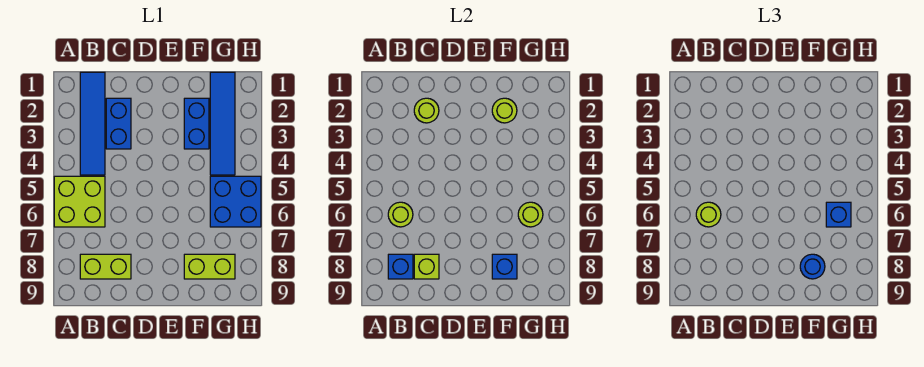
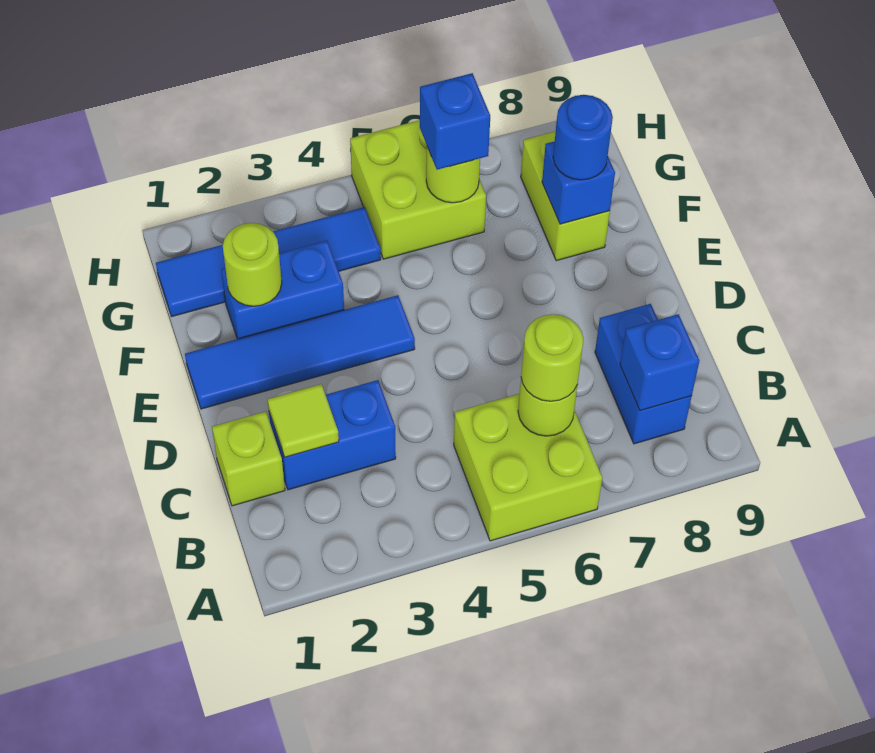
blue tile B1:B4 level 1 -> blue tile E1:E4 level 1
lime brick B8:C8 level 1 -> blue brick B8:C8 level 1
lime round brick C2 level 2 -> lime tile C2 level 2
lime brick C8 level 2 -> lime brick C1 level 1
blue brick G5:H6 level 1 -> lime brick G5:H6 level 1

